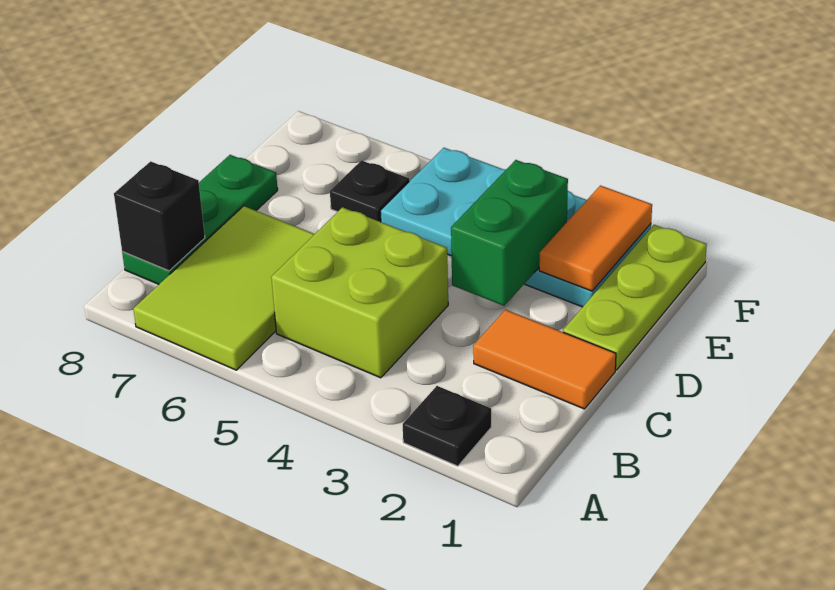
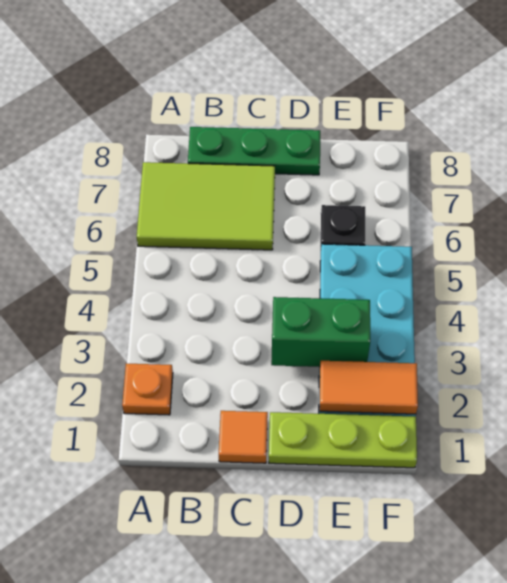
black plate A2 level 1 -> orange plate A2 level 1
lime brick B4:C5 level 1 -> none
black brick B8 level 2 -> none
orange tile C1:C2 level 1 -> orange tile C1 level 1

